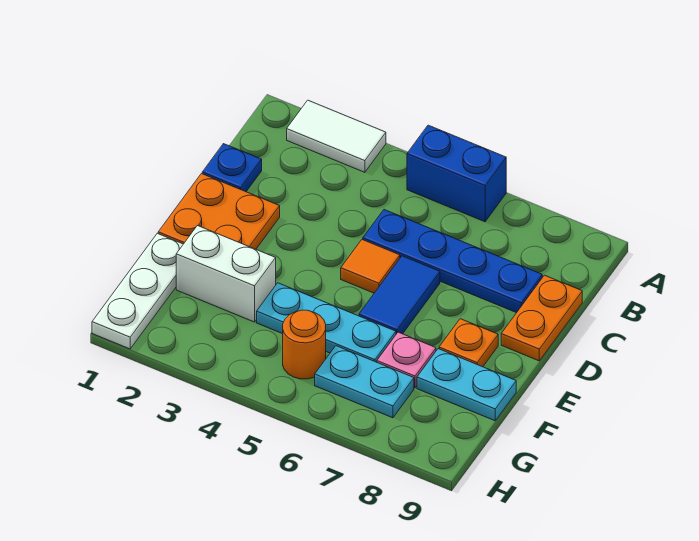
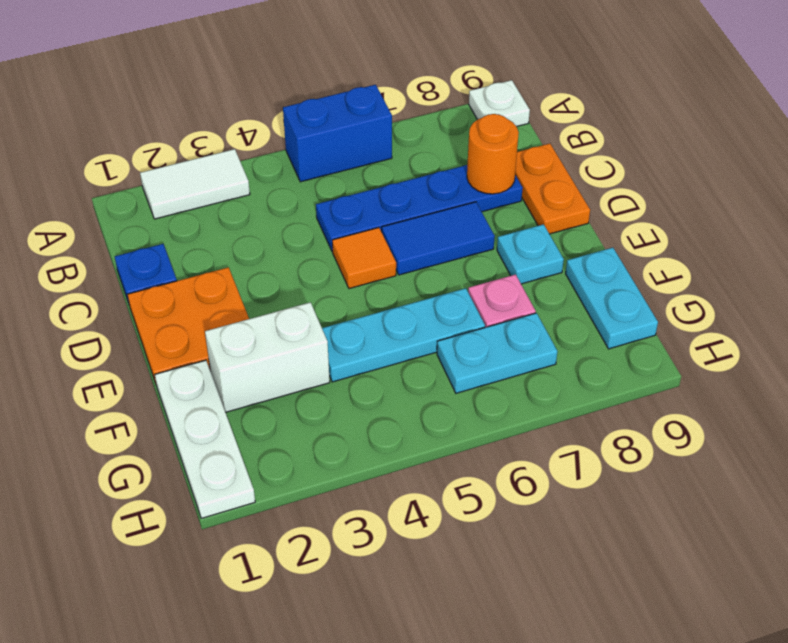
none -> white plate A9 level 1
blue tile D6:E6 level 1 -> blue tile D6:D7 level 1
orange plate E8 level 1 -> cyan plate E8 level 1
cyan plate F8:F9 level 1 -> cyan plate F9:G9 level 1
orange round brick G5 level 1 -> orange round brick C8 level 2

